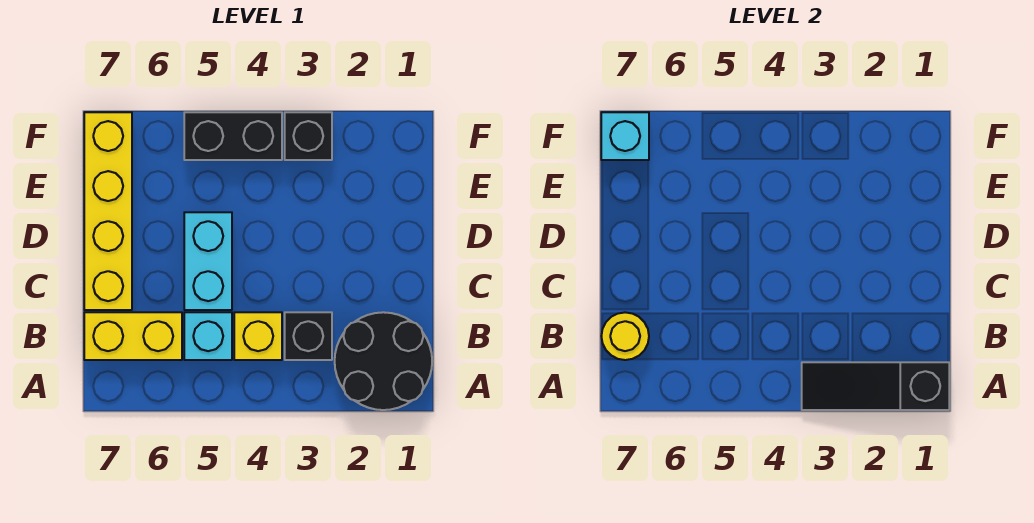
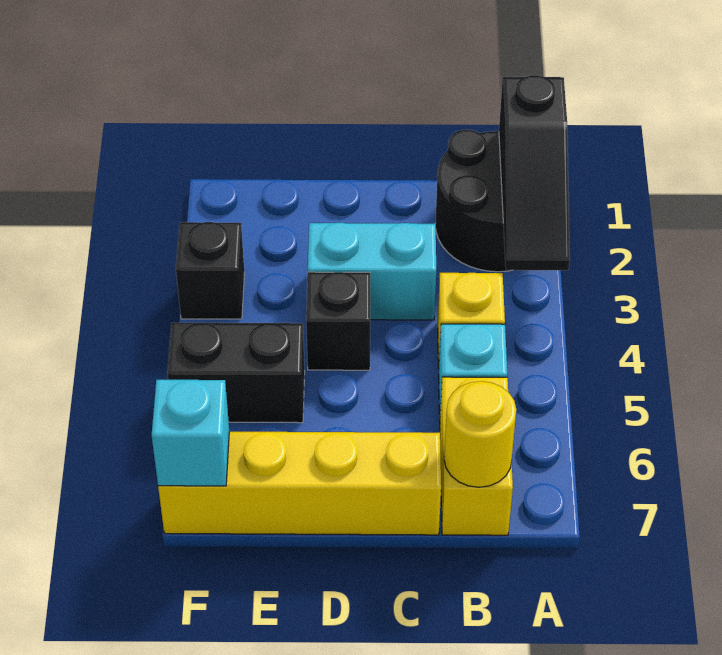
black brick B3 level 1 -> black brick D4 level 1
cyan brick C5:D5 level 1 -> cyan brick C3:D3 level 1
black brick F4:F5 level 1 -> black brick E5:F5 level 1

